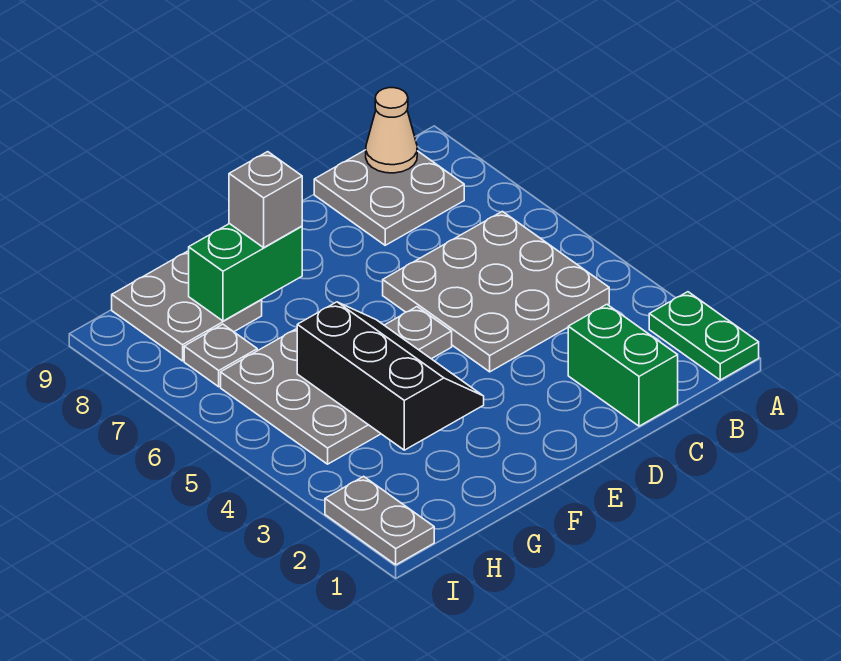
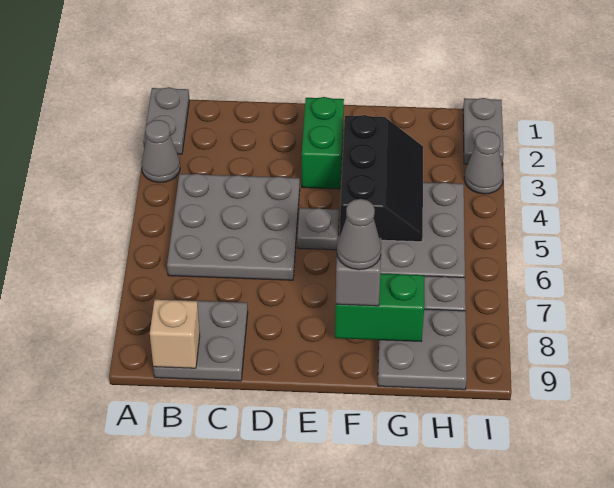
green plate A1:A2 level 1 -> grey plate A1:A2 level 1
none -> grey cone A3 level 1
tan cone B9 level 2 -> tan brick B9 level 2
green brick C1:C2 level 1 -> green brick E2:E3 level 1
black slope F3:G5 level 2 top G -> black slope F3:G5 level 2 top F
none -> grey cone F8 level 4
none -> grey cone I3 level 1

